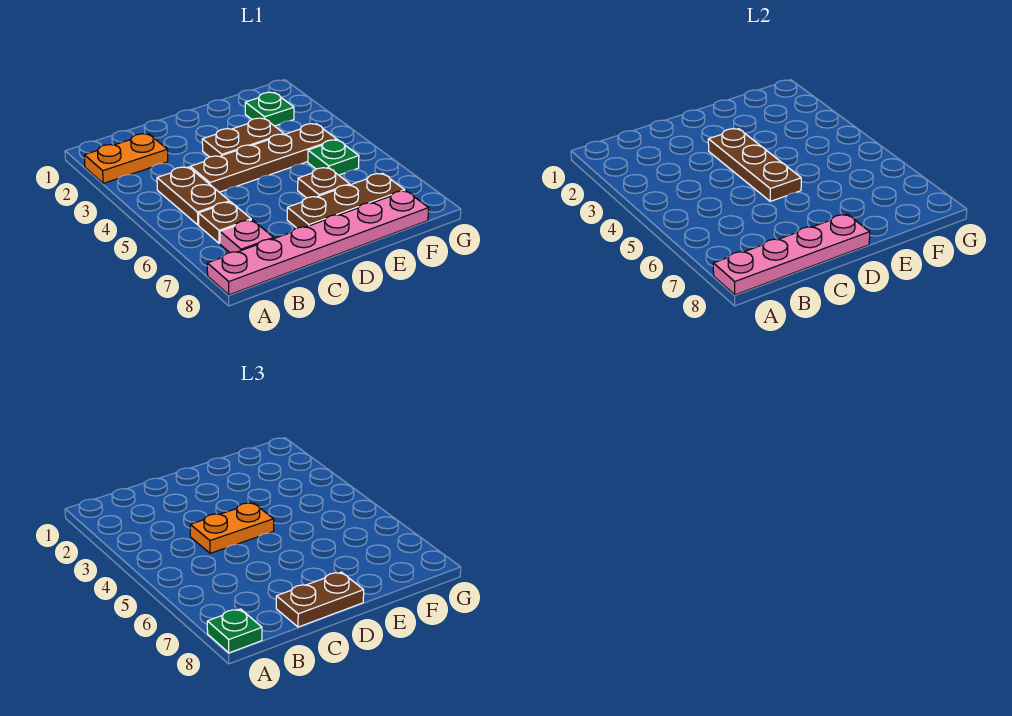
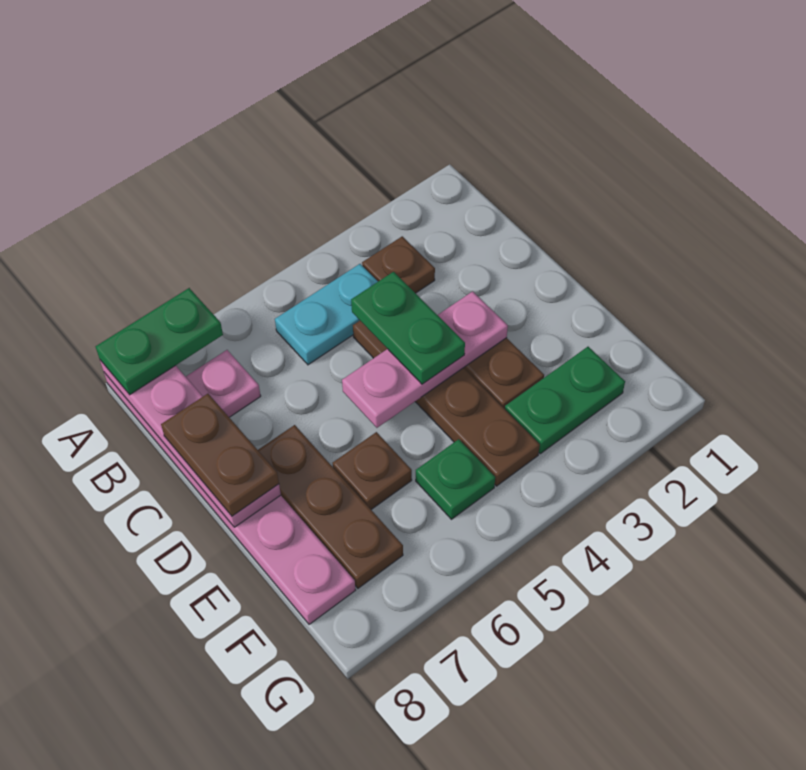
orange plate A2:B2 level 1 -> none
green plate A8 level 3 -> green plate A7:A8 level 3
brown plate B4:B5 level 1 -> cyan plate B4:B5 level 1
brown plate B6 level 1 -> brown plate B3 level 1
orange plate C4:D4 level 3 -> green plate C4:D4 level 3
brown plate D3:D5 level 2 -> pink plate D3:D5 level 2
green plate F2 level 1 -> green plate F2:F3 level 1

